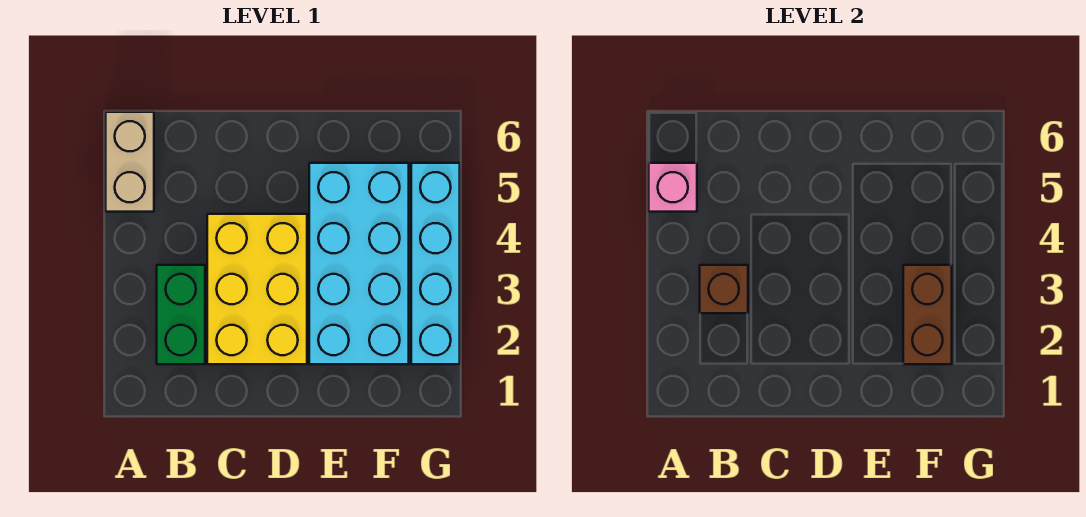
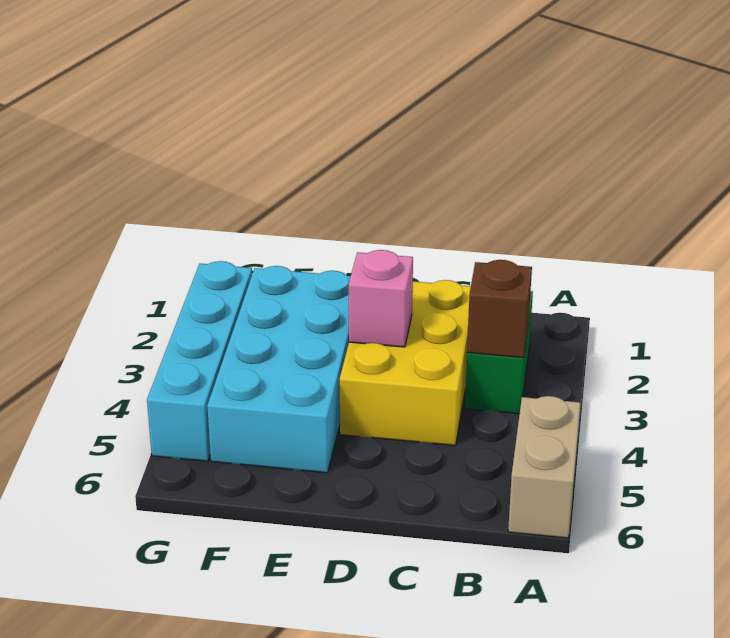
pink brick A5 level 2 -> pink brick D3 level 2
brown brick F2:F3 level 2 -> none

